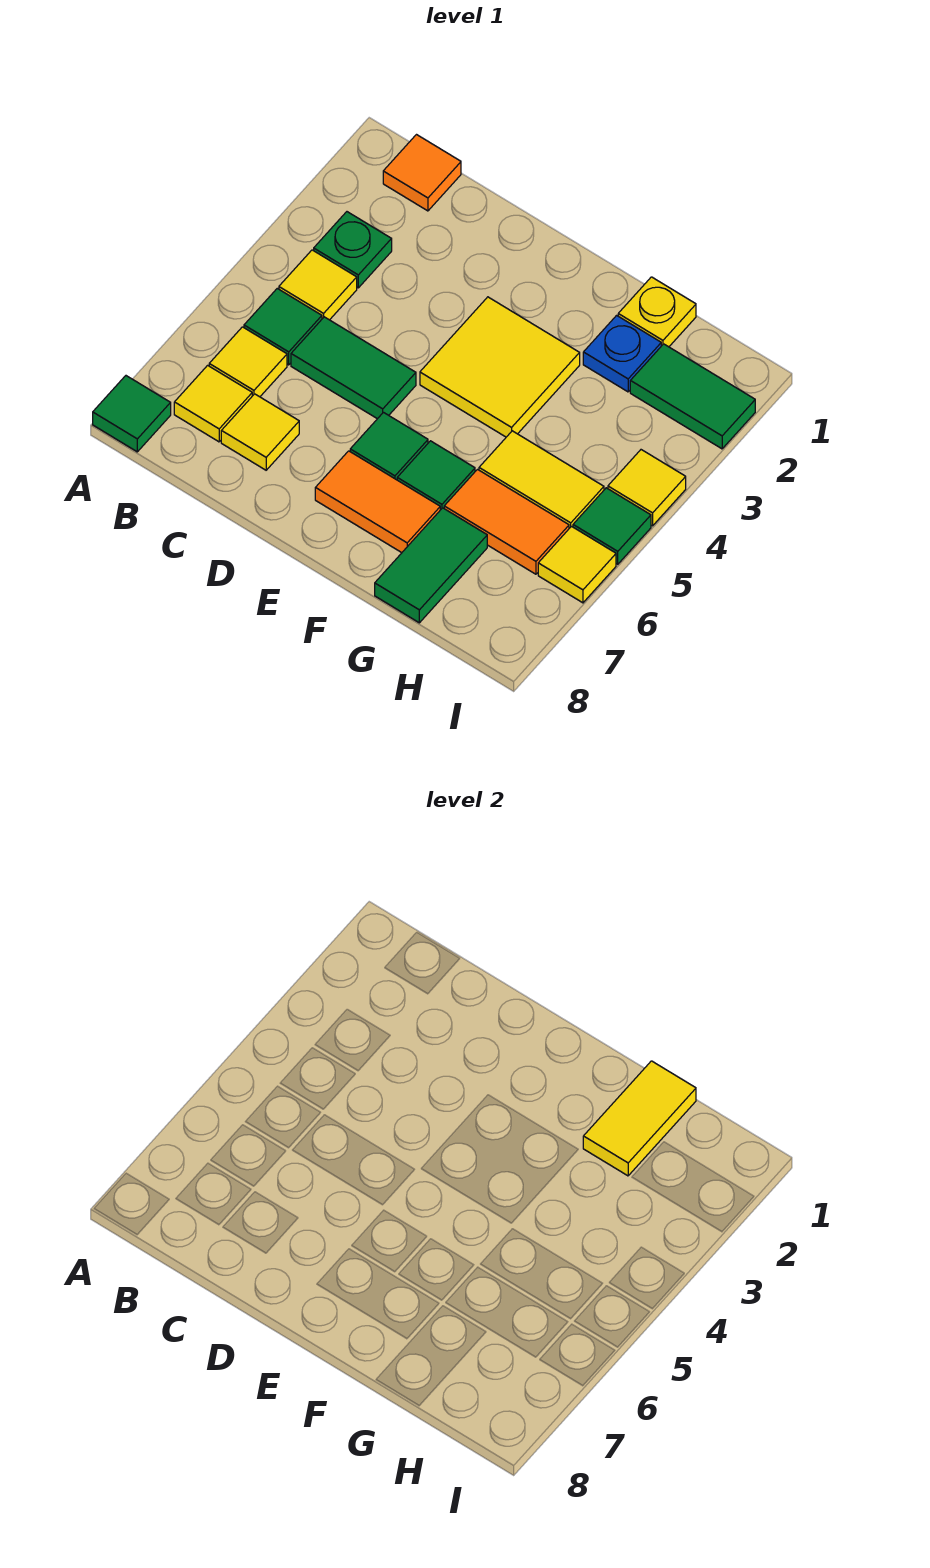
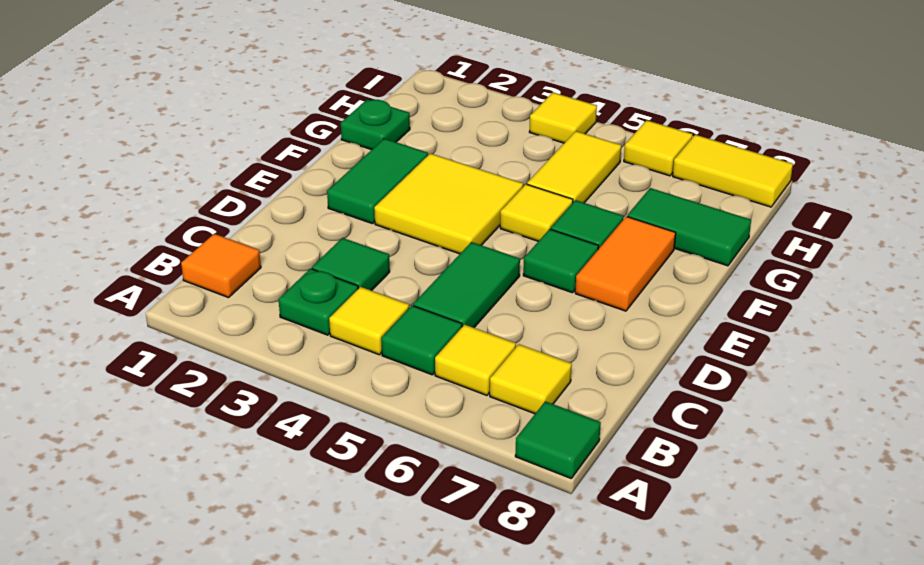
yellow tile C7 level 1 -> yellow tile F5 level 1
yellow plate G1 level 1 -> green plate G1 level 1
yellow tile G1:G2 level 2 -> yellow tile I7:I8 level 1
blue plate G2 level 1 -> none
orange tile G6:H6 level 1 -> none
green tile H2:I2 level 1 -> green tile E2:F2 level 1
green tile I5 level 1 -> green tile C3 level 1

